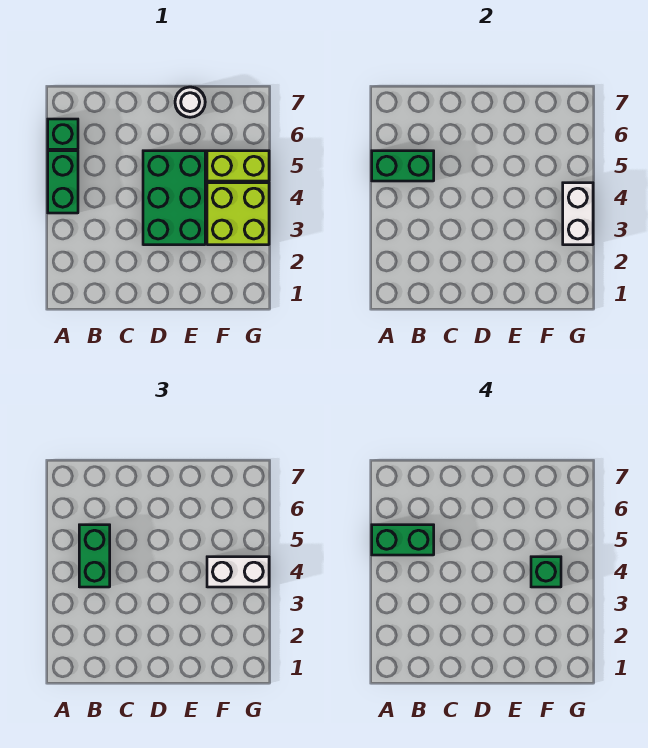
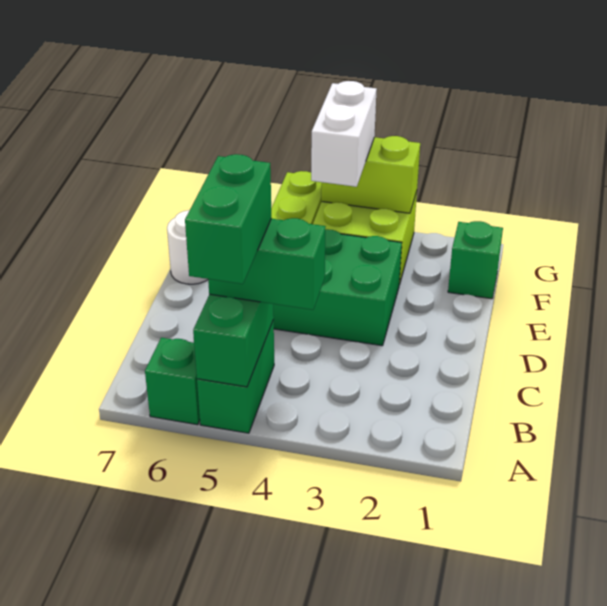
green brick A4:A5 level 1 -> green brick A5:B5 level 1
green brick F4 level 4 -> green brick F1 level 1
white brick G3:G4 level 2 -> lime brick G3:G4 level 2

